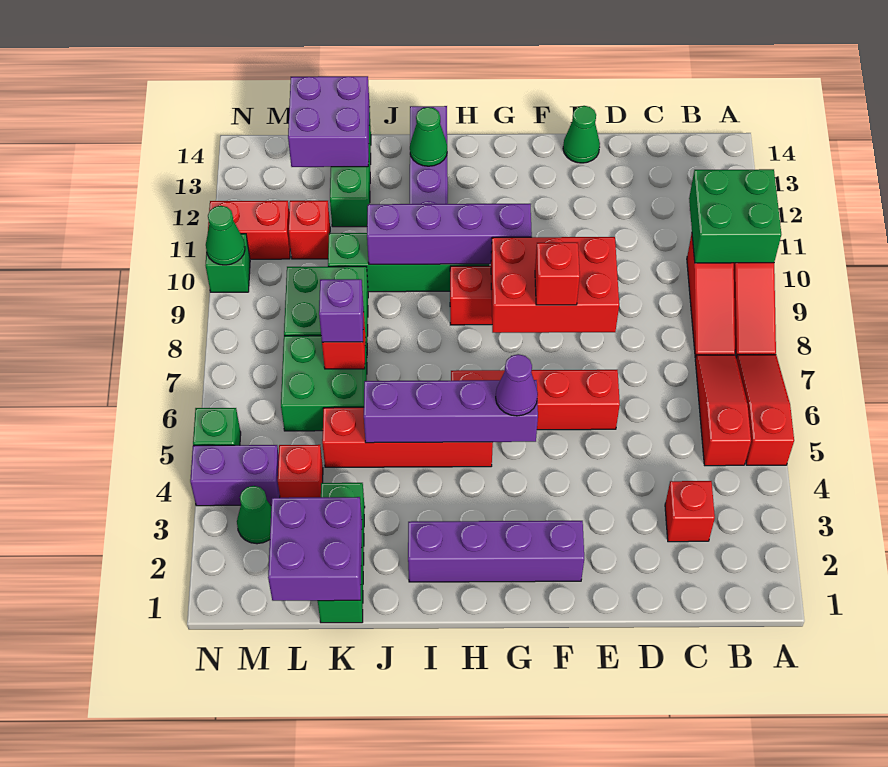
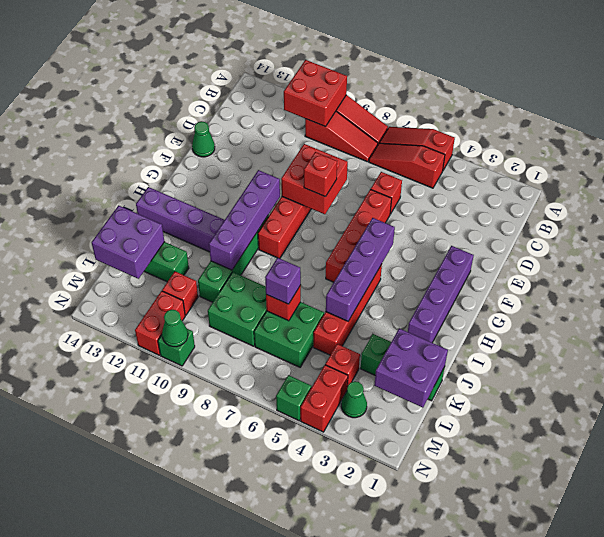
green brick A10:B11 level 2 -> red brick A10:B11 level 2
red brick C3 level 1 -> red brick D6 level 1
red brick E8:G9 level 2 -> red brick E8:F9 level 2
purple cone G5 level 3 -> none
green cone I13 level 2 -> none
purple brick M4:N4 level 1 -> red brick M4:N4 level 1

